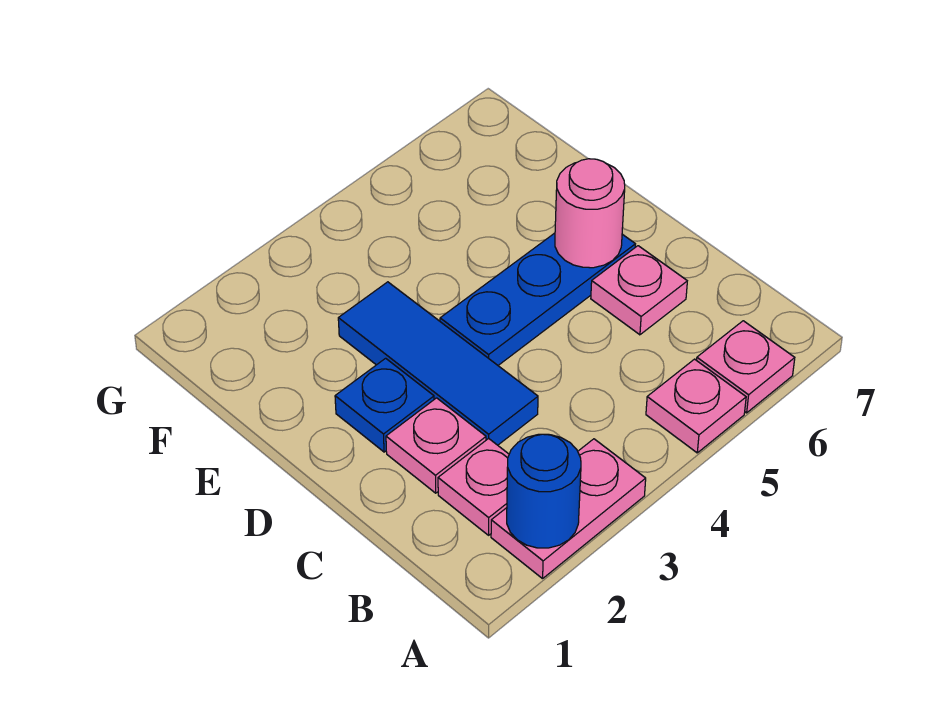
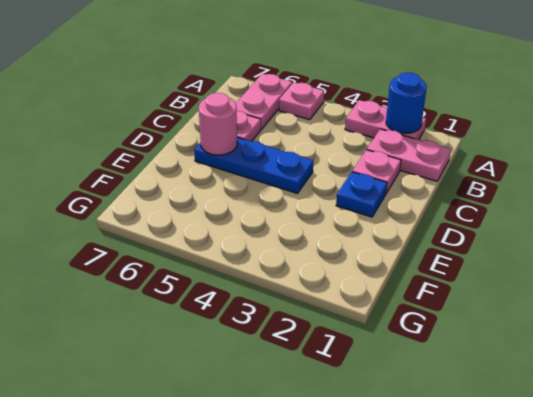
pink plate A6 level 1 -> pink plate A6:B6 level 1
pink plate B2 level 1 -> pink plate B1:B2 level 1
blue tile C3:E3 level 1 -> none

